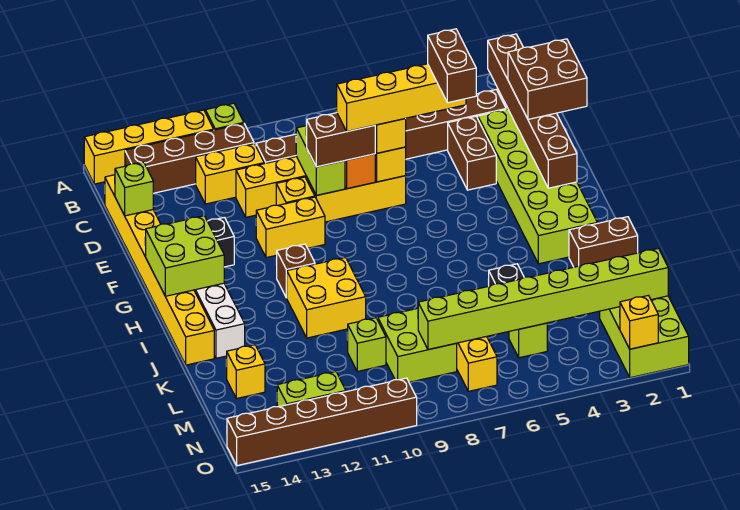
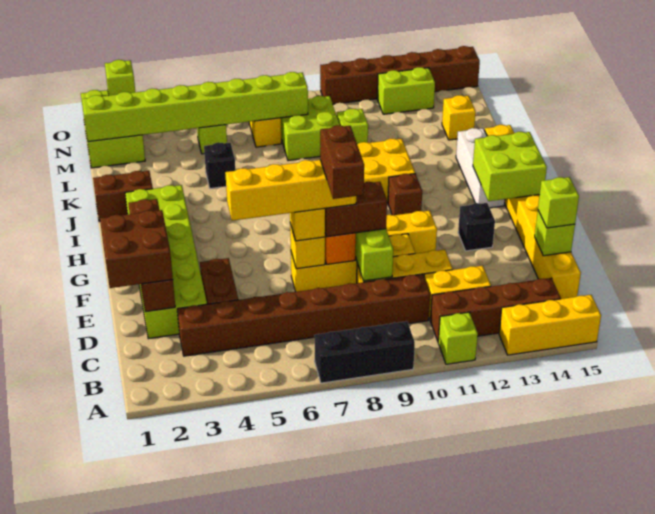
none -> black brick A7:A9 level 1
yellow brick A12:A15 level 1 -> yellow brick A13:A15 level 1
brown brick B2:G2 level 2 -> brown brick D2:G2 level 2
none -> lime brick D15 level 3
brown brick E5:F5 level 5 -> brown brick D8:E8 level 5
yellow brick O2 level 2 -> lime brick O2 level 2

